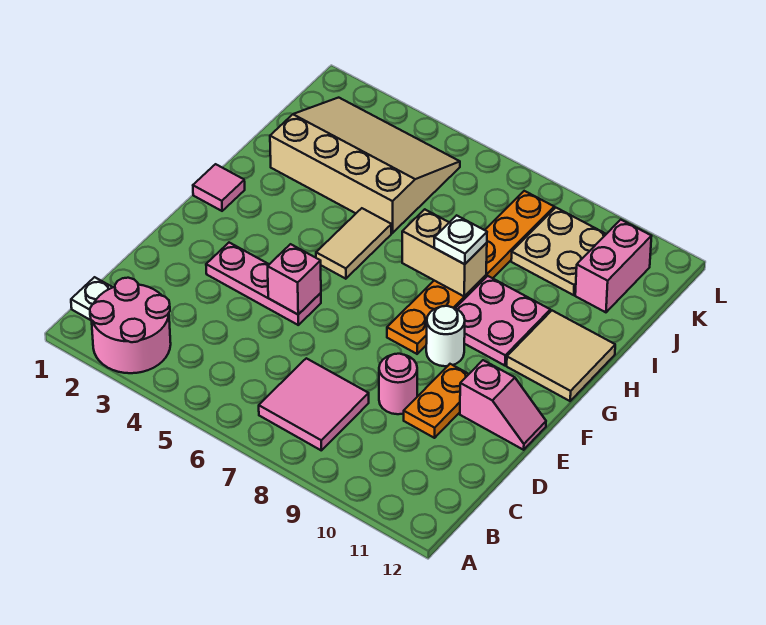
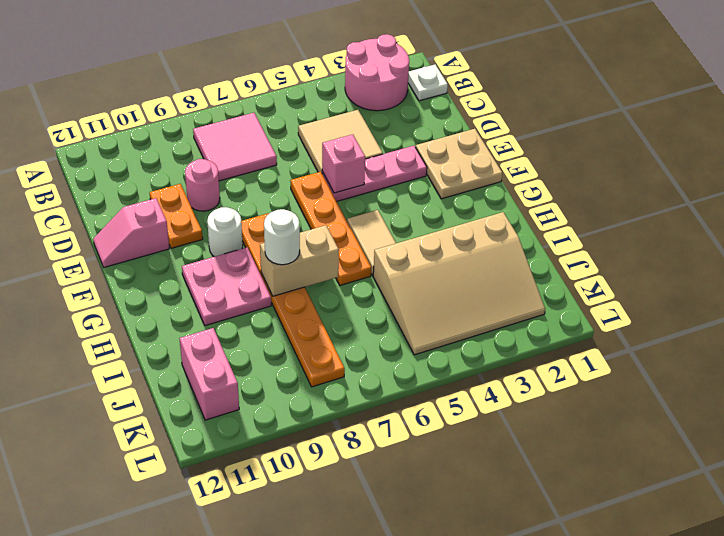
none -> orange plate E6:H6 level 1
pink tile G1 level 1 -> none
tan tile G11:H12 level 1 -> tan tile C4:D5 level 1
white plate H8 level 3 -> white round brick H8 level 3
tan plate J9:K10 level 1 -> tan plate E1:F2 level 1

